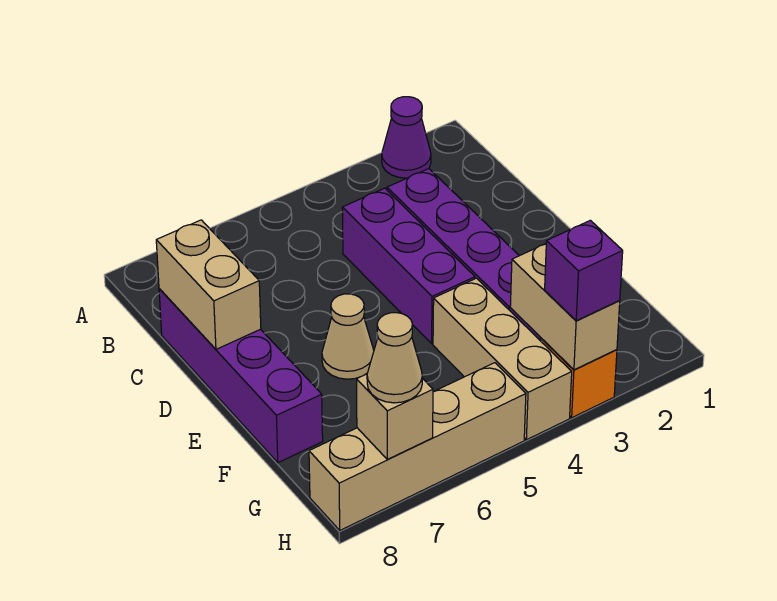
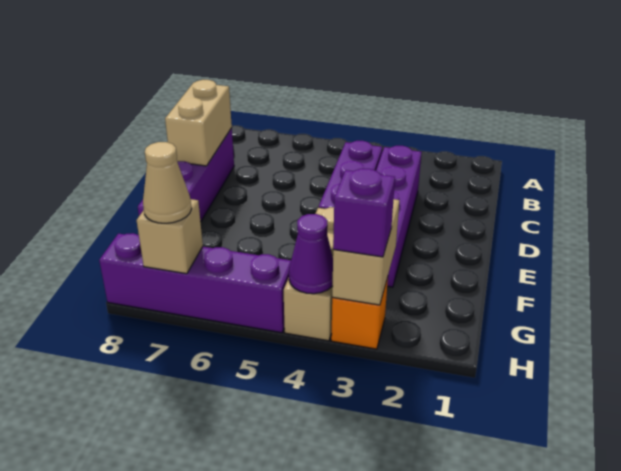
purple cone A2 level 1 -> purple cone H4 level 2
tan cone E6 level 1 -> none
tan brick H5:H8 level 1 -> purple brick H5:H8 level 1

